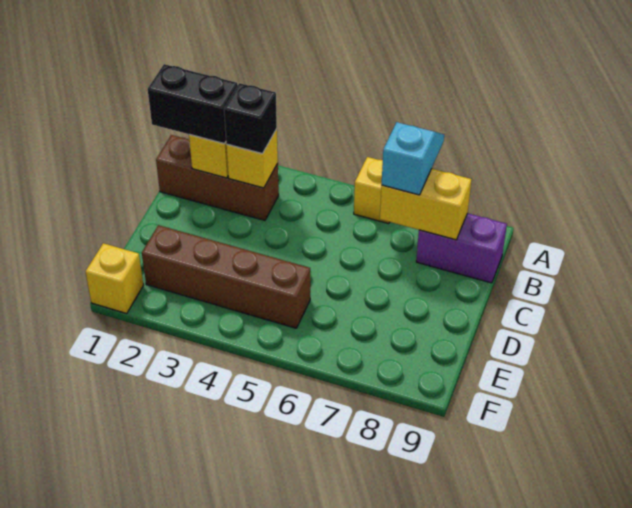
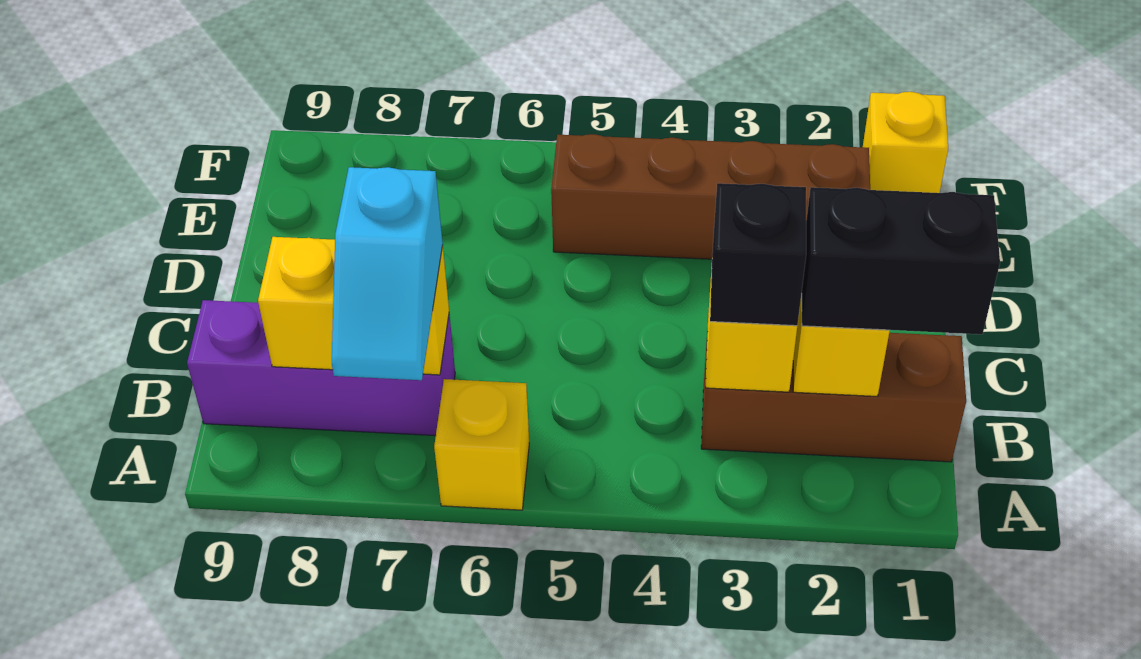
purple brick B8:B9 level 1 -> purple brick B7:B9 level 1

